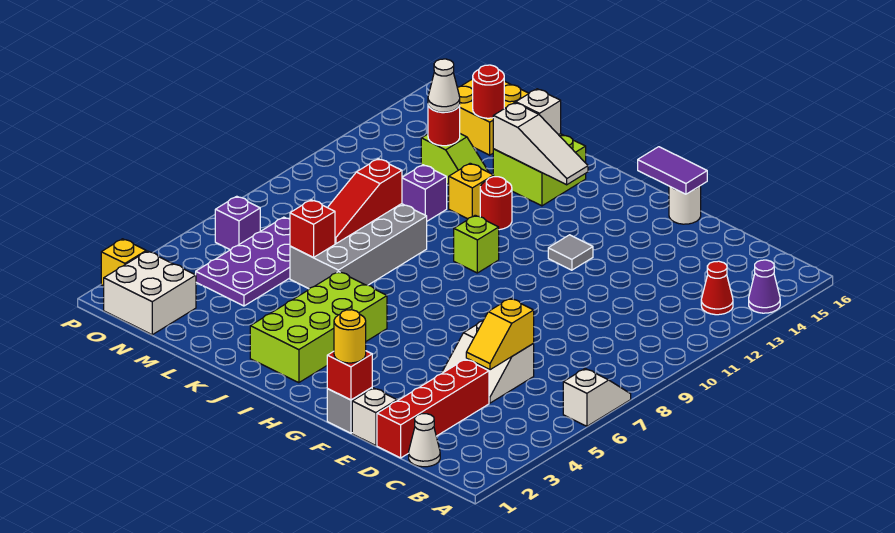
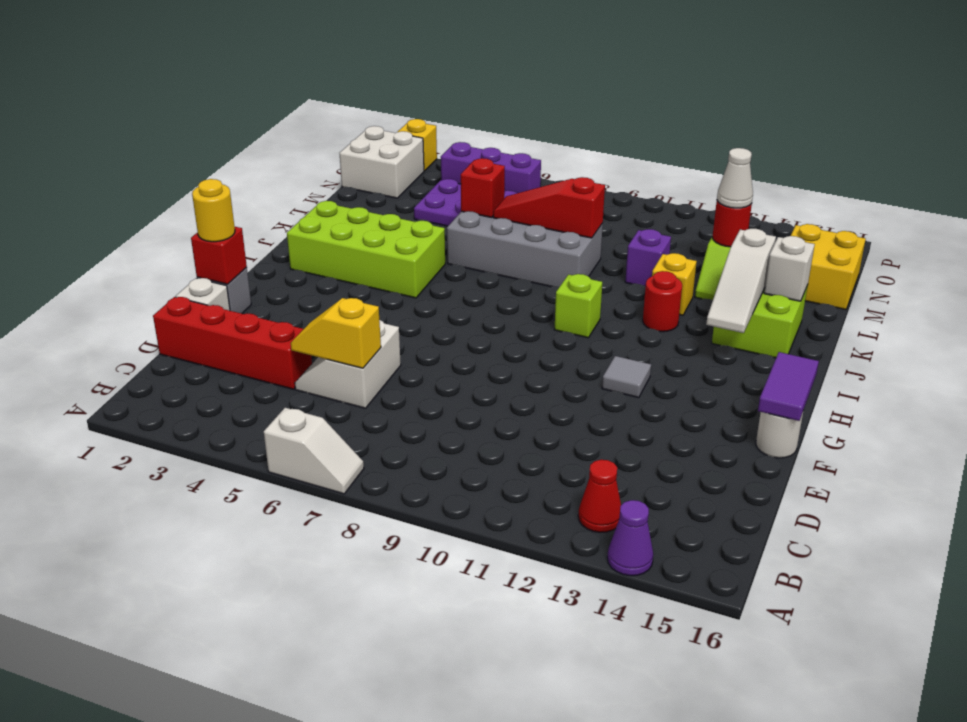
white cone C1 level 1 -> none
red round brick M15 level 2 -> none
purple brick O6 level 1 -> purple brick O4:O6 level 1

